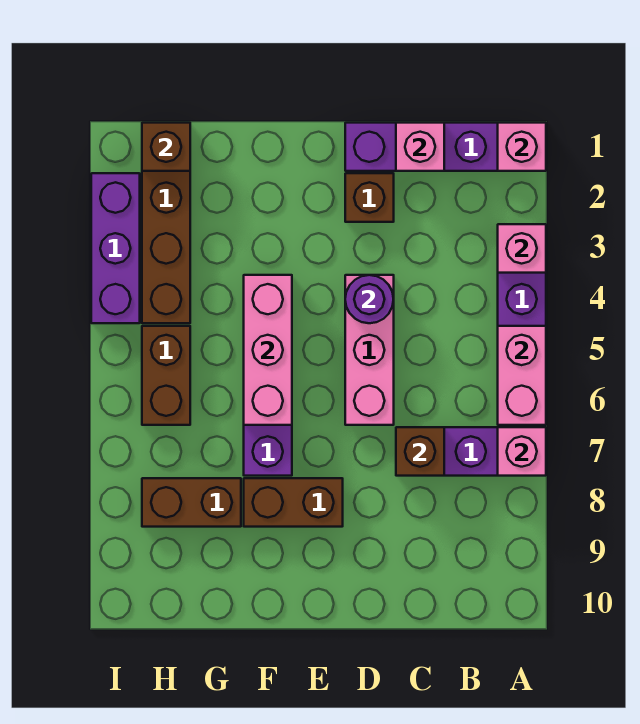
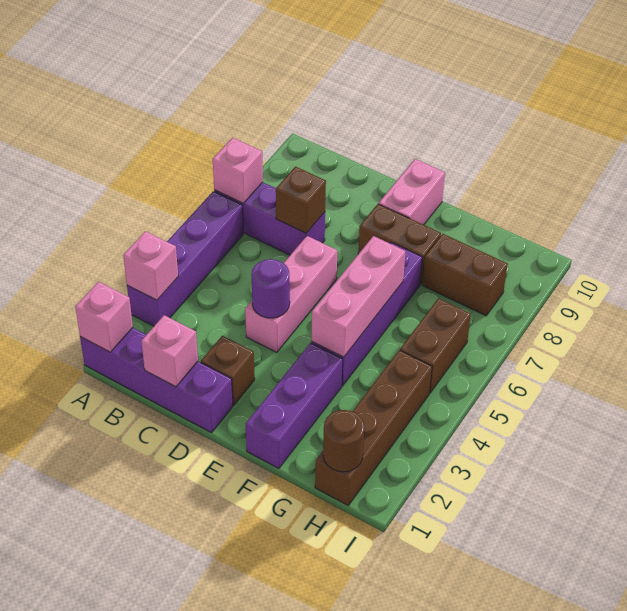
pink brick A5:A6 level 2 -> pink brick E9:E10 level 1
brown brick H1 level 2 -> brown round brick H1 level 2
purple brick I2:I4 level 1 -> purple brick F1:F3 level 1

